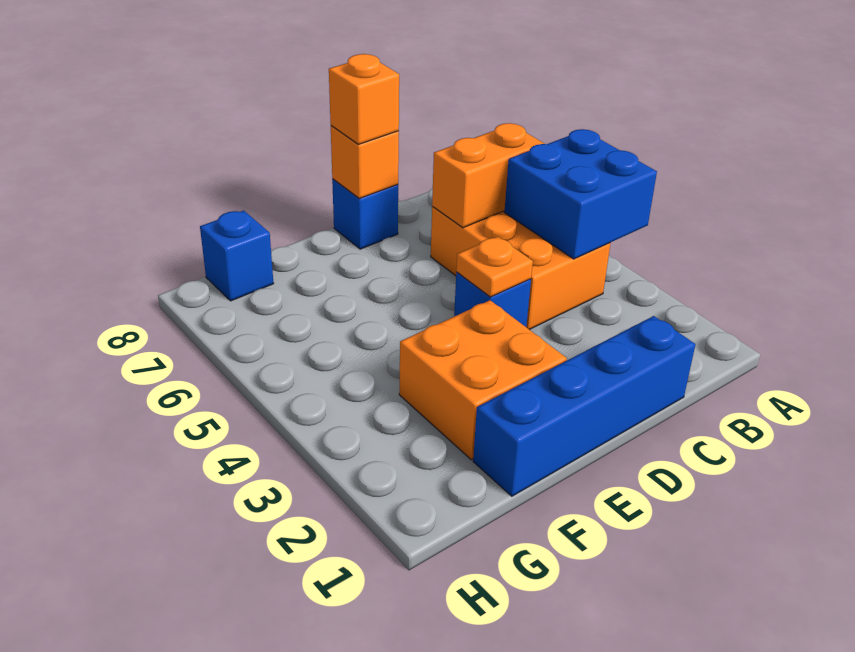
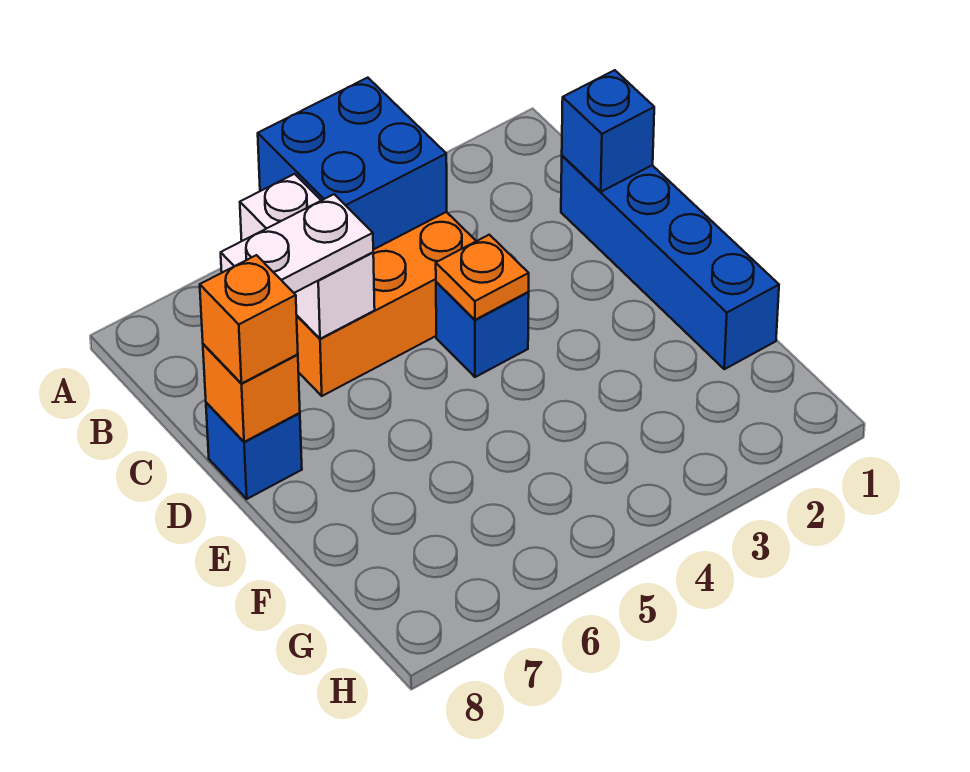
orange brick B6:C6 level 2 -> white brick B6:C6 level 2
none -> white plate C6:C7 level 3
orange brick E2:F3 level 1 -> none
blue brick G8 level 1 -> blue brick C1 level 2

